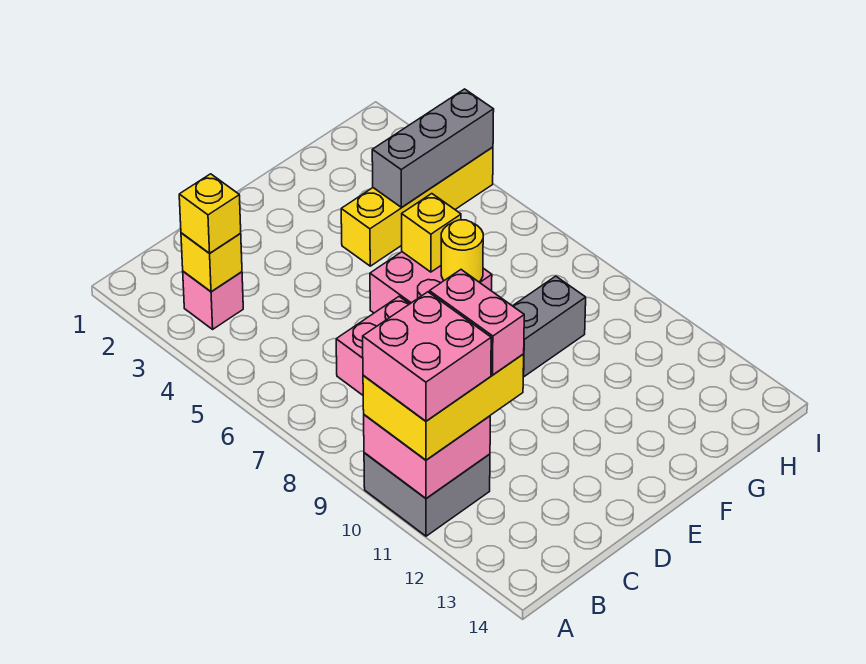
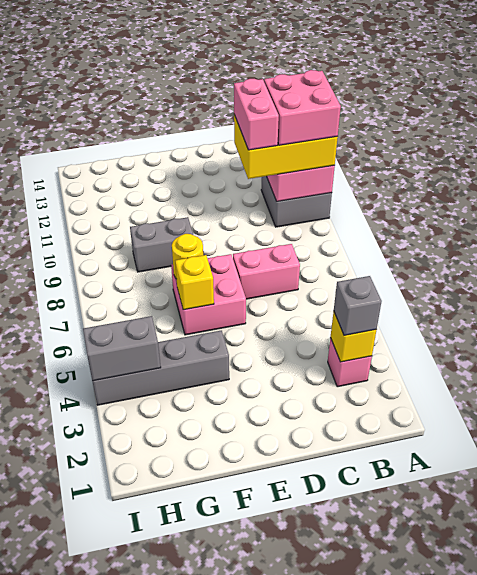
yellow brick B3 level 3 -> grey brick B3 level 3
yellow brick F4:I4 level 1 -> grey brick F4:I4 level 1
grey brick G4:I4 level 2 -> grey brick H4:I4 level 2

